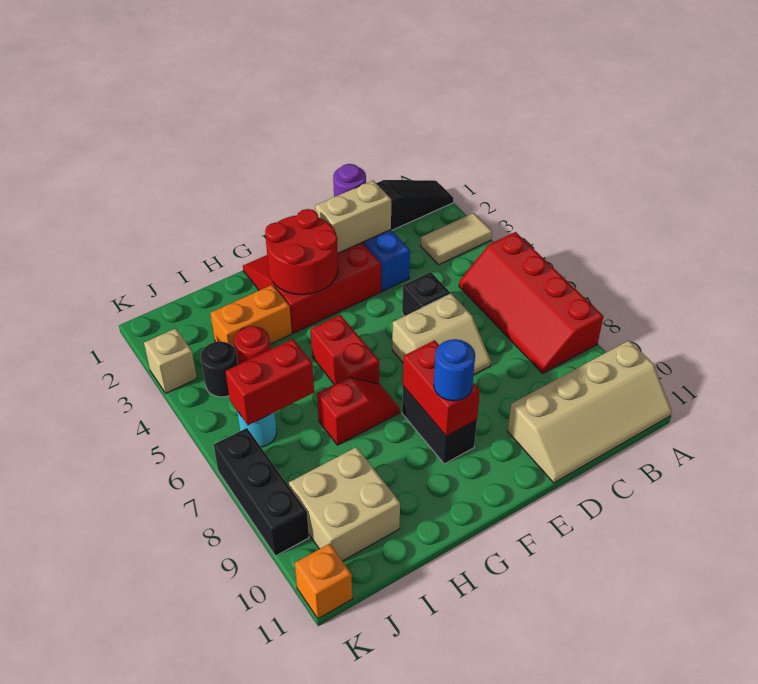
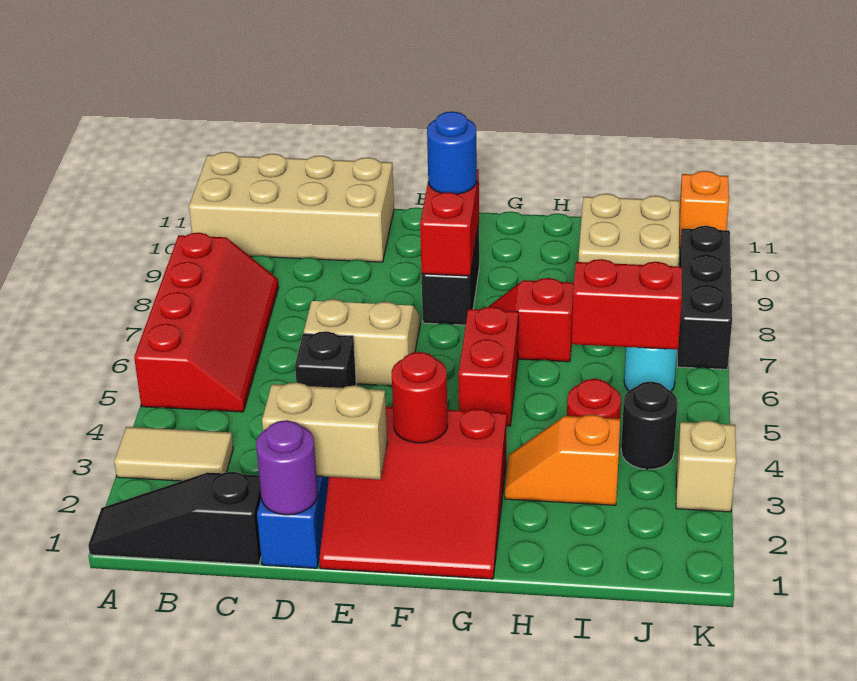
tan slope A10:D11 level 1 top 10 -> tan brick A10:D11 level 1
red round brick F2:G3 level 2 -> red round brick F3 level 2
orange brick H3:I3 level 1 -> orange slope H3:I3 level 1 top I

